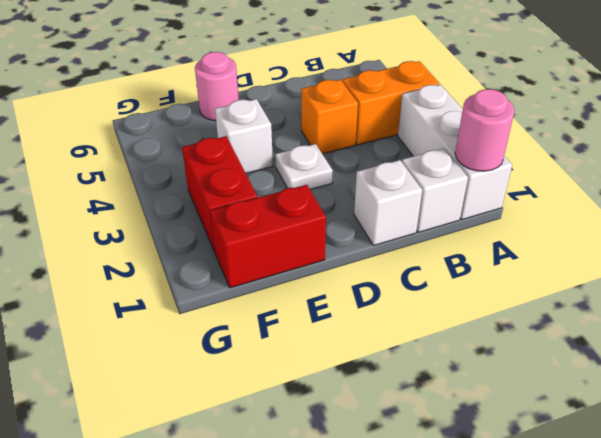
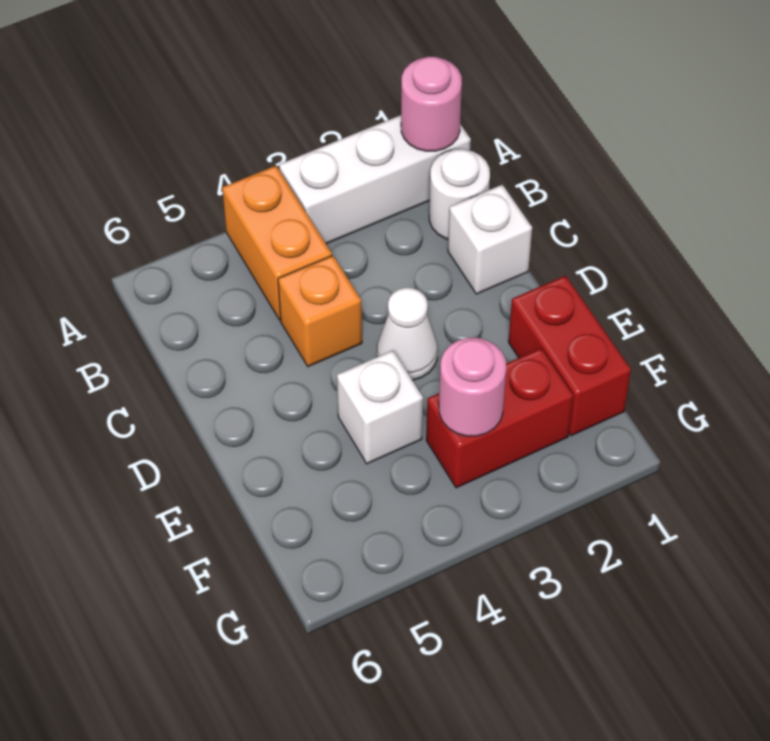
white brick B1 level 1 -> white round brick B1 level 1
white plate D3 level 1 -> white cone D3 level 1
pink round brick E6 level 1 -> pink round brick F3 level 2

